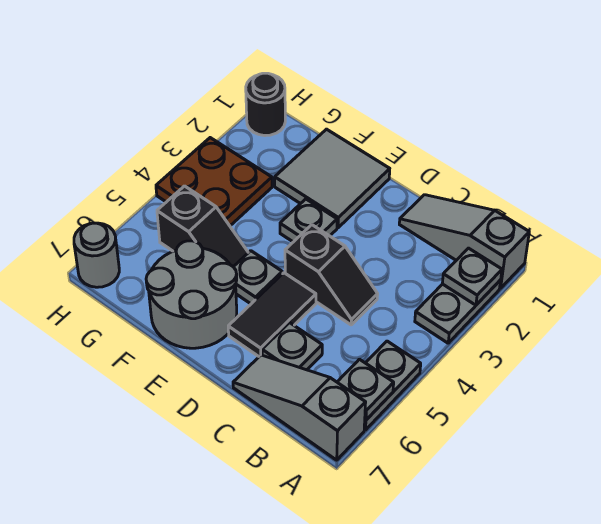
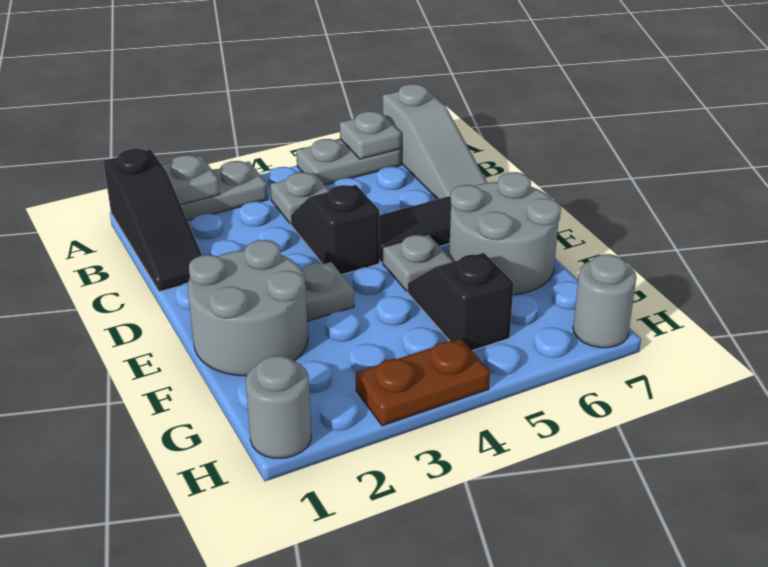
grey slope A1:C1 level 1 top A -> black slope A1:C1 level 1 top A
grey plate C6 level 1 -> grey plate B4 level 1
grey tile E1:F2 level 1 -> grey round brick E1:F2 level 1
brown plate G3:H4 level 1 -> brown plate H3:H4 level 1
black round brick H1 level 1 -> grey round brick H1 level 1

